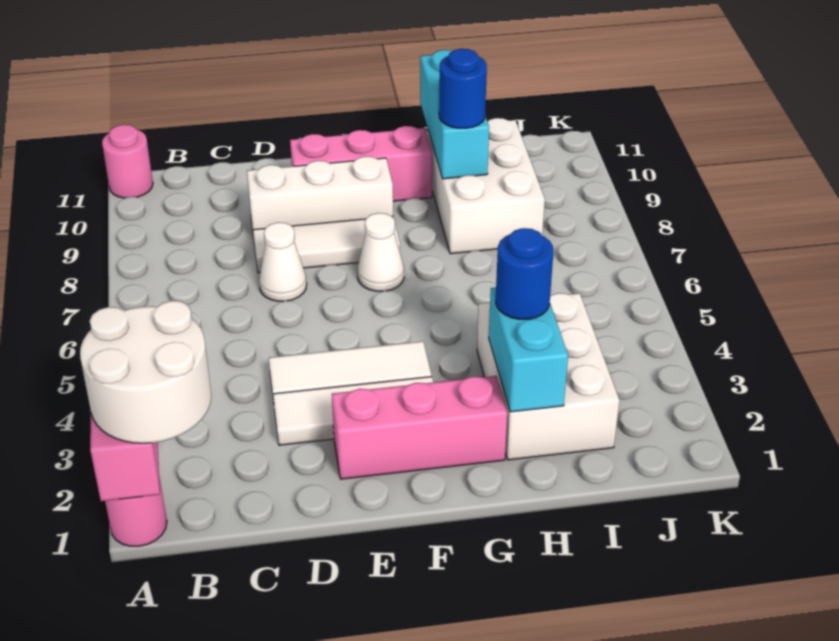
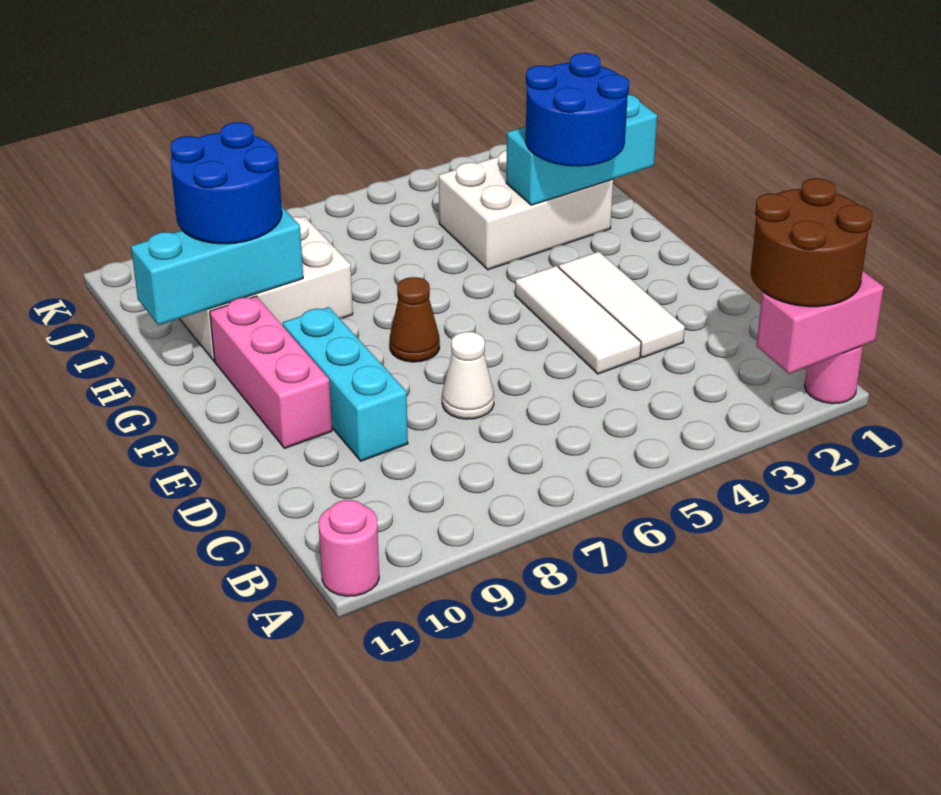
white round brick A1:B2 level 3 -> brown round brick A1:B2 level 3
white tile D8:F8 level 1 -> none
white brick D9:F9 level 1 -> cyan brick D9:F9 level 1
pink brick E2:G2 level 1 -> none
white cone F7 level 1 -> brown cone F7 level 1
cyan brick H2:H3 level 2 -> cyan brick H1:H3 level 2
blue round brick H3 level 3 -> blue round brick G2:H3 level 3
blue round brick H9 level 3 -> blue round brick H9:I10 level 3

